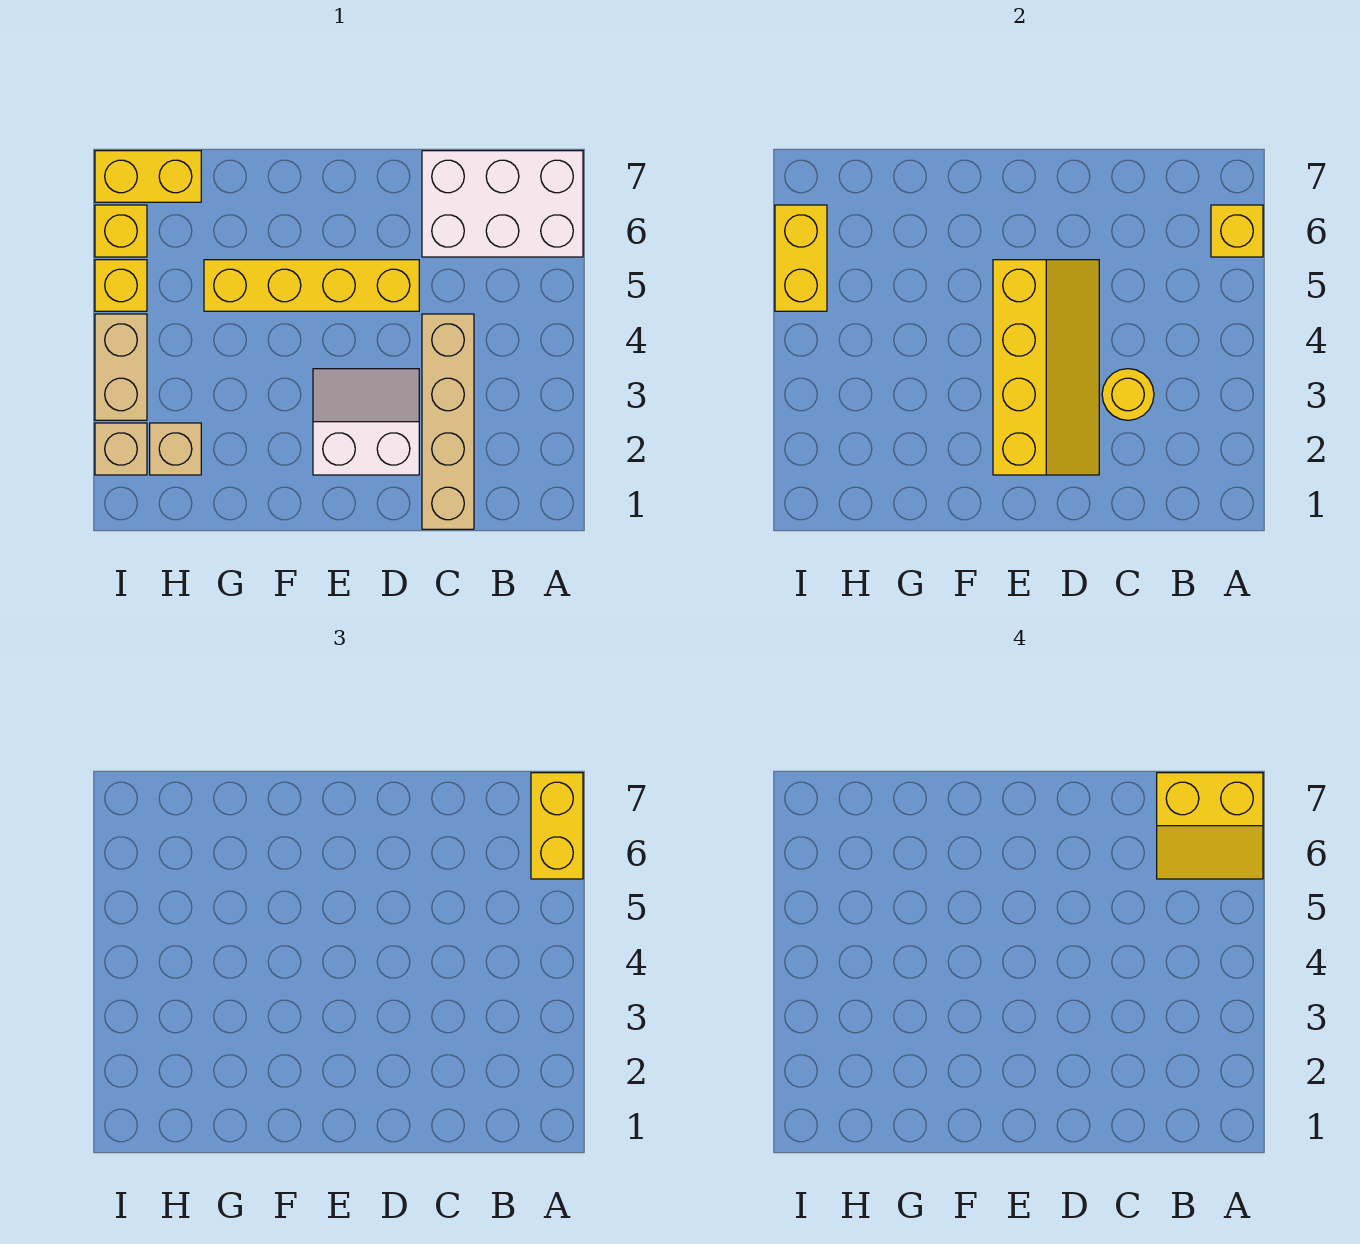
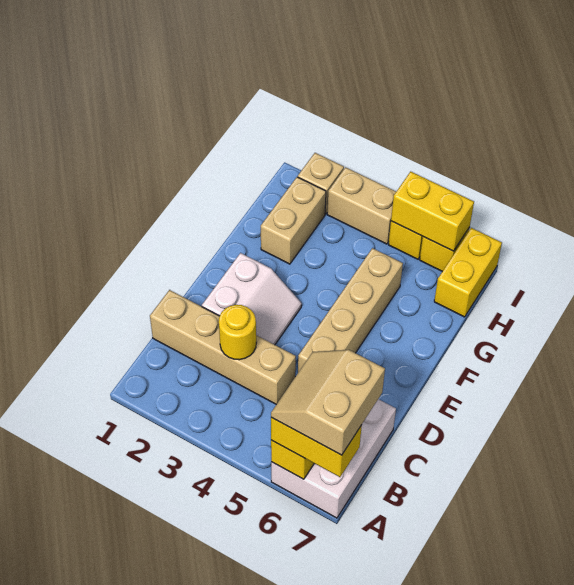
yellow slope A6:B7 level 4 top 7 -> tan slope A6:B7 level 4 top 7
yellow slope D2:E5 level 2 top E -> none
yellow brick D5:G5 level 1 -> tan brick D5:G5 level 1
tan brick H2 level 1 -> tan brick G2:H2 level 1

